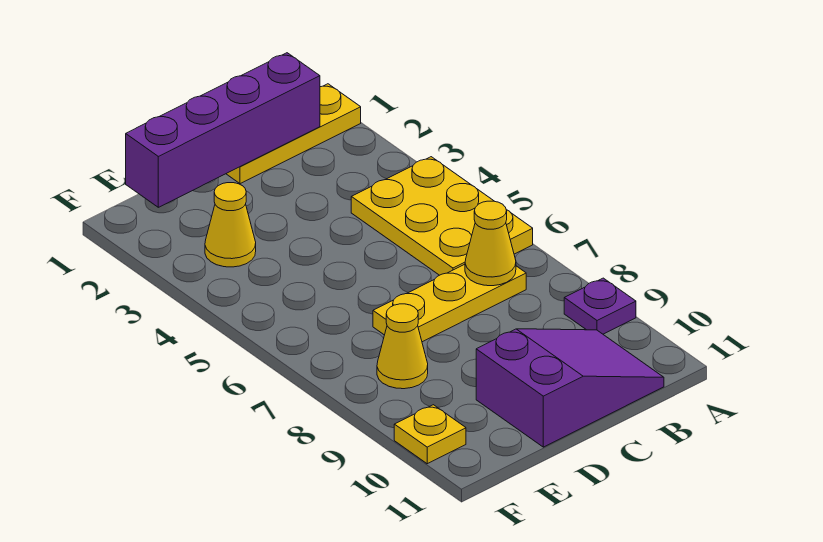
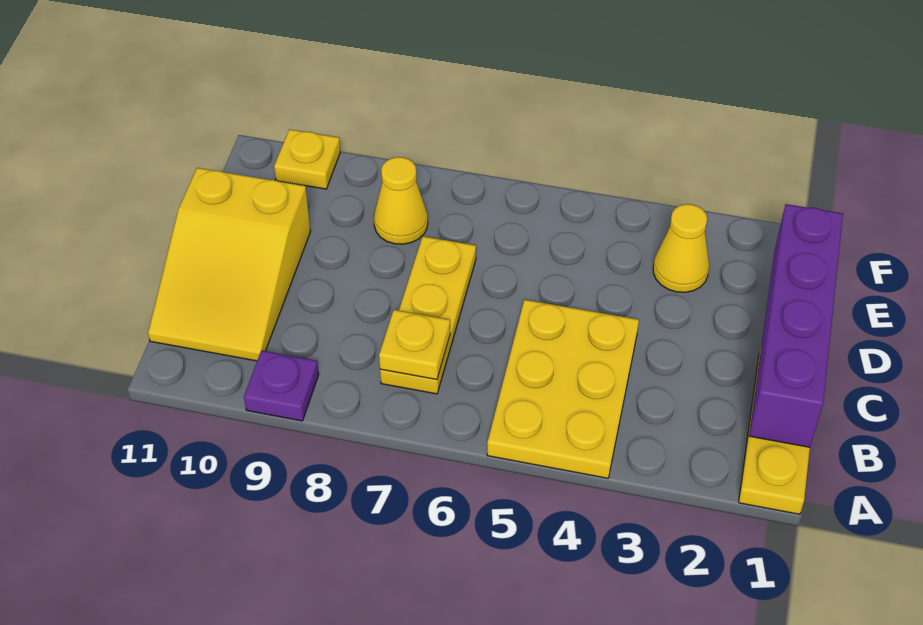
yellow plate A4:B6 level 1 -> yellow plate A4:C5 level 1
yellow cone B7 level 2 -> yellow plate B7 level 2
purple slope B10:D11 level 1 top D -> yellow slope B10:D11 level 1 top D

